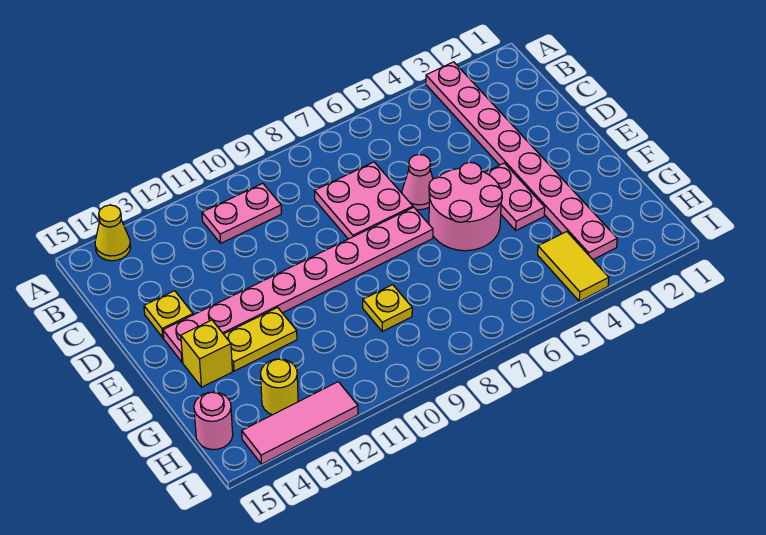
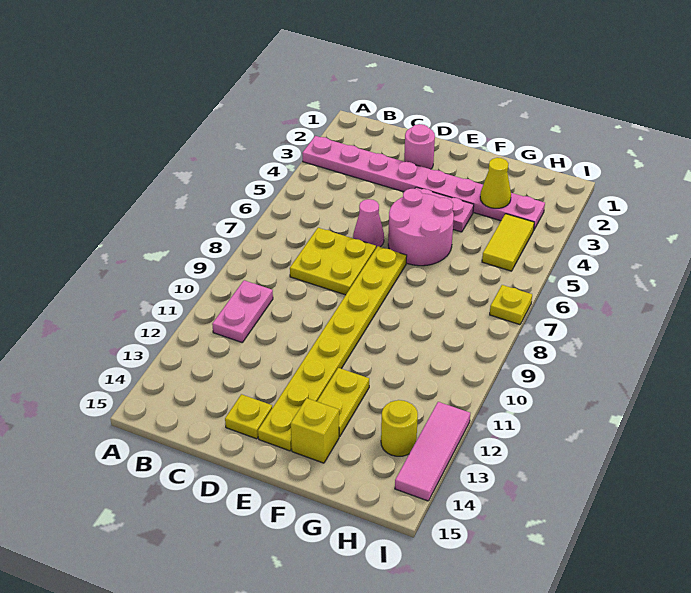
yellow cone A14 level 1 -> yellow cone G3 level 2
pink plate C7:D8 level 1 -> yellow plate C7:D8 level 1
pink plate E7:E14 level 1 -> yellow plate E7:E14 level 1
yellow plate G9 level 1 -> yellow plate I7 level 1
yellow tile H4:I4 level 1 -> yellow tile H4:H5 level 1
pink round brick H15 level 1 -> pink round brick D2 level 1

